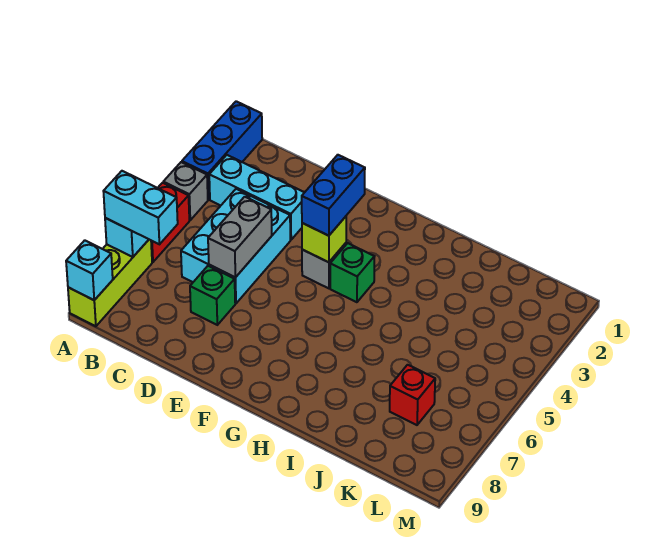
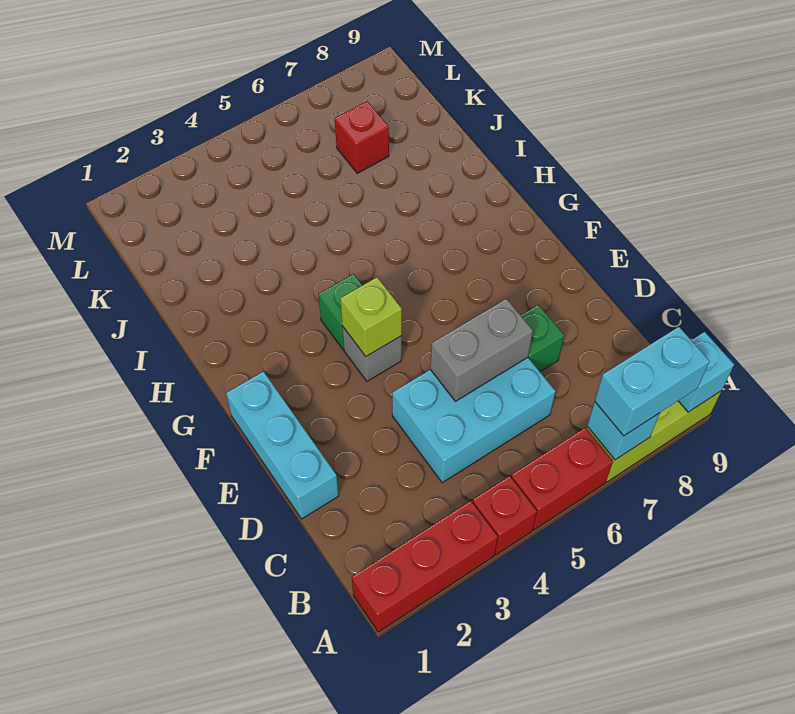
blue brick A1:A3 level 1 -> red brick A1:A3 level 1
grey brick A4 level 1 -> red brick A4 level 1
cyan brick A7:B7 level 3 -> cyan brick A7:A8 level 3
cyan brick B3:D3 level 1 -> cyan brick D1:F1 level 1
blue brick F3:F4 level 3 -> none

